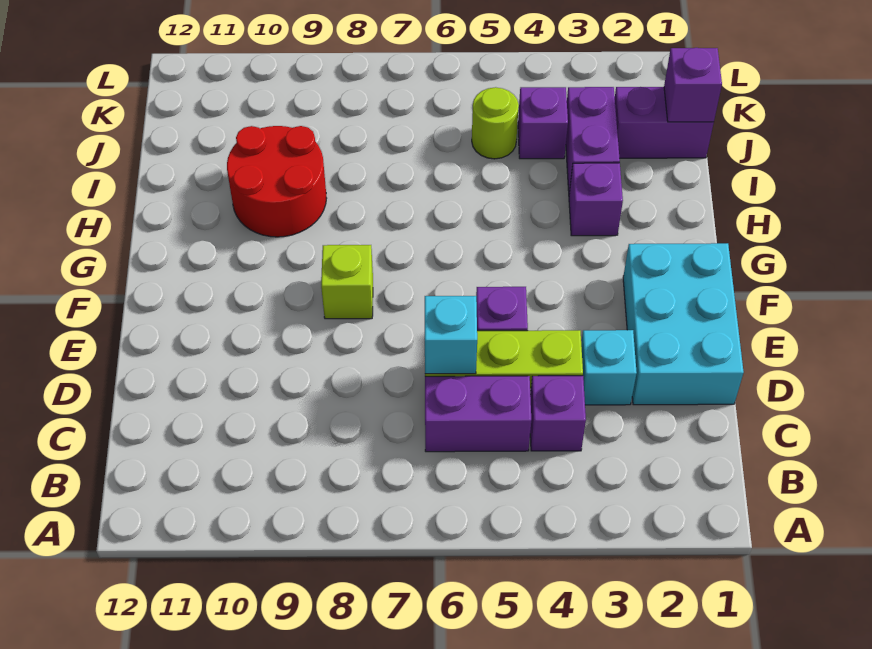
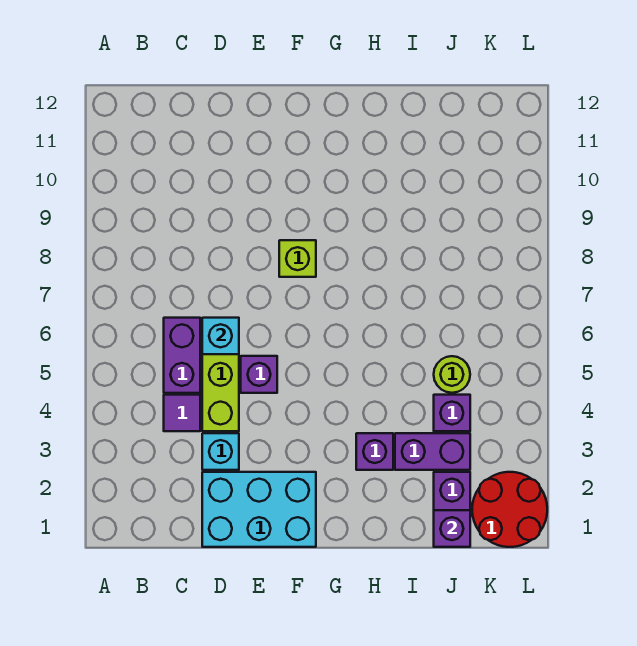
purple brick C4 level 1 -> purple tile C4 level 1
red round brick H9:I10 level 1 -> red round brick K1:L2 level 1

